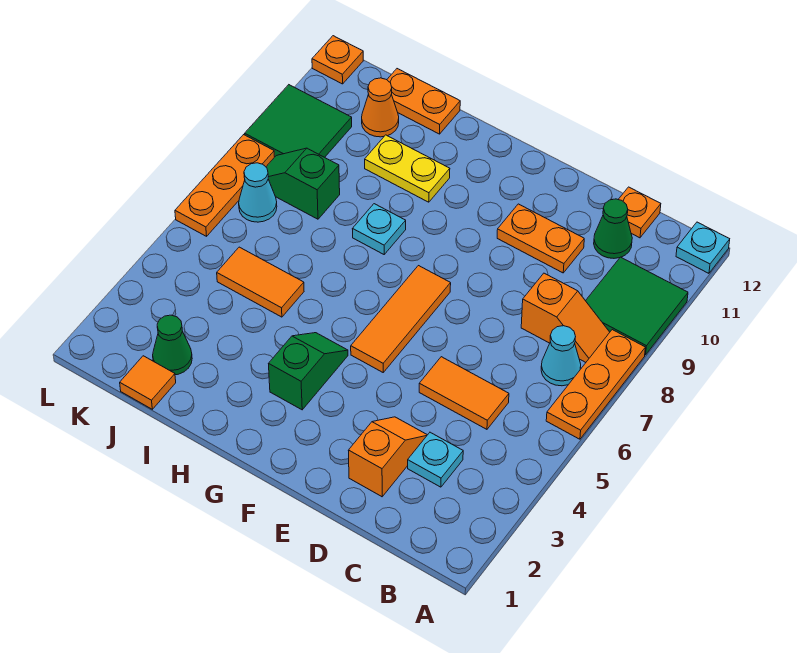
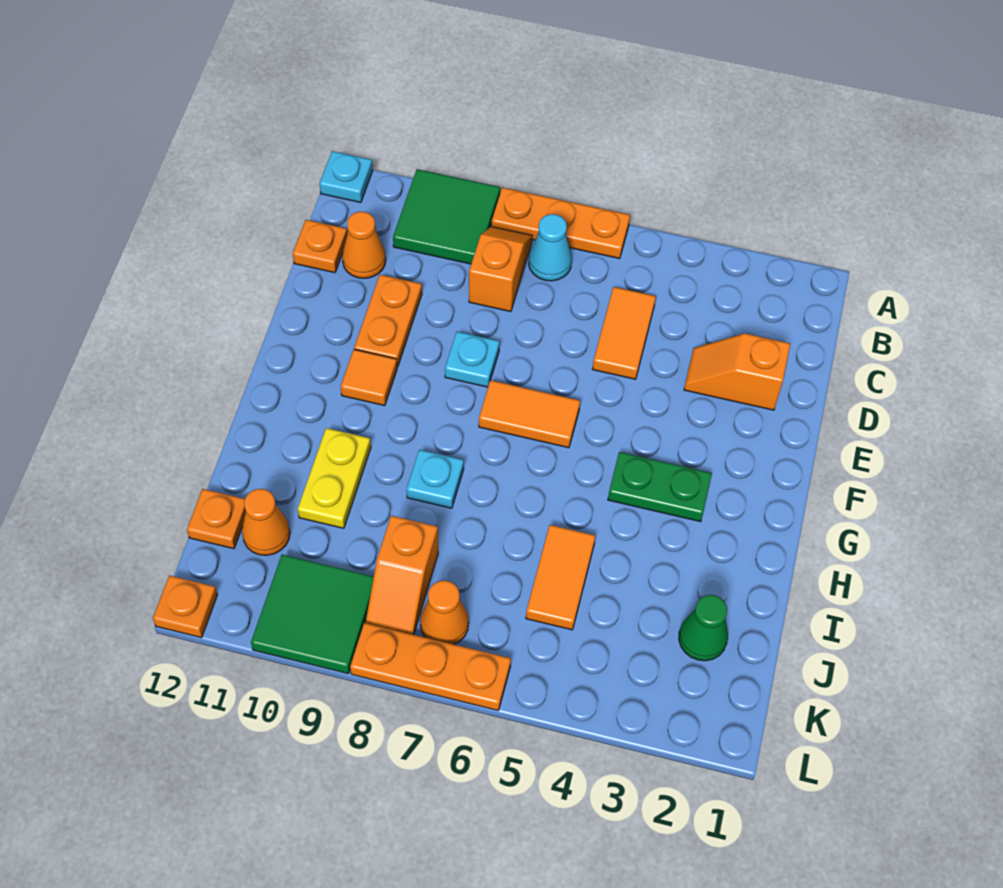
cyan plate C3 level 1 -> cyan plate E8 level 1
green cone C11 level 1 -> orange cone C11 level 1
orange tile F5:F7 level 1 -> orange tile F6:F7 level 1
green slope G3:G4 level 1 top 3 -> green plate G3:G4 level 1
orange plate I12:J12 level 1 -> orange plate J12 level 1
orange tile J1 level 1 -> orange tile F10 level 1
green slope J8:K8 level 1 top J -> orange slope J8:K8 level 1 top J
cyan cone K7 level 1 -> orange cone K7 level 1

